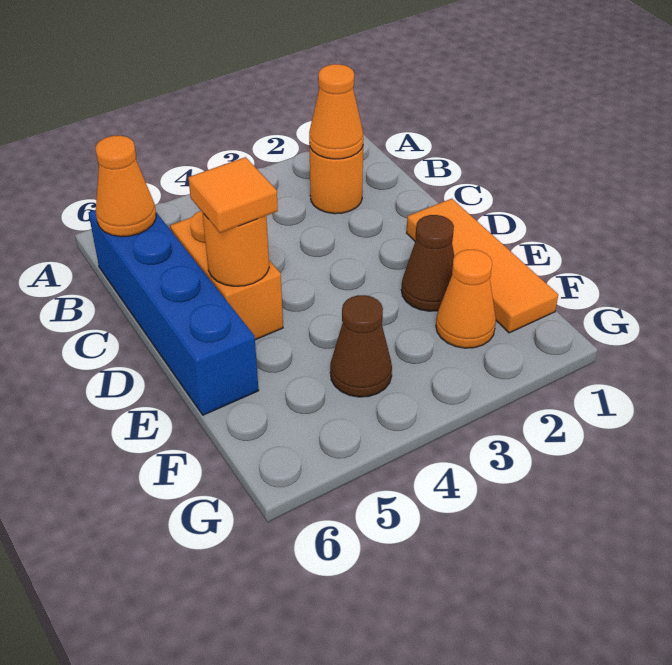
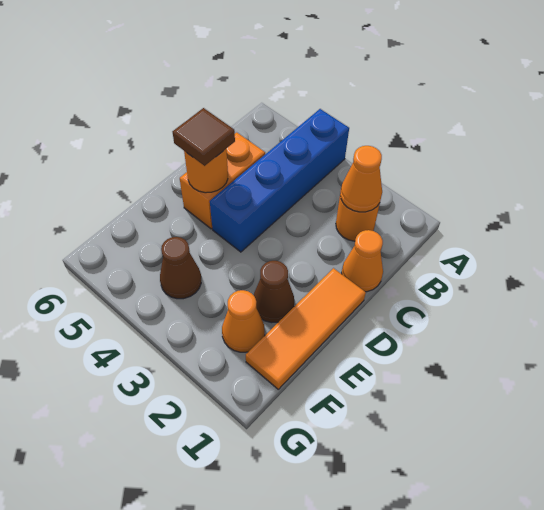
blue brick B6:E6 level 1 -> blue brick A4:D4 level 1
orange cone B6 level 2 -> orange cone C1 level 1
orange tile D5 level 3 -> brown tile D5 level 3

